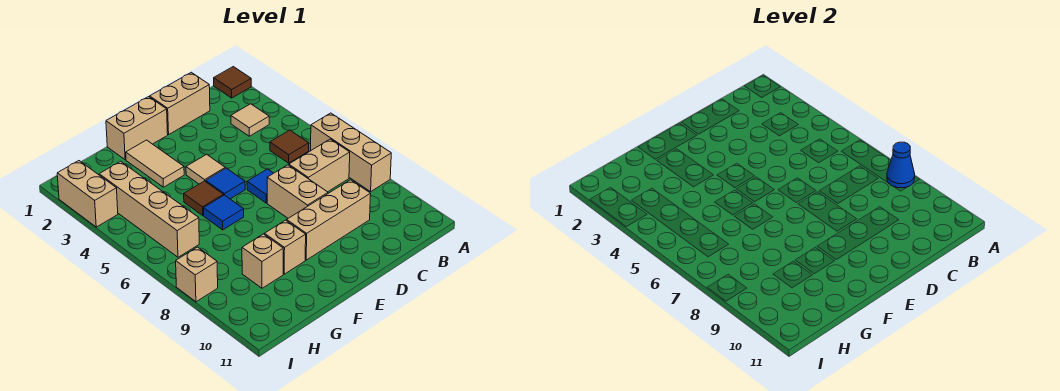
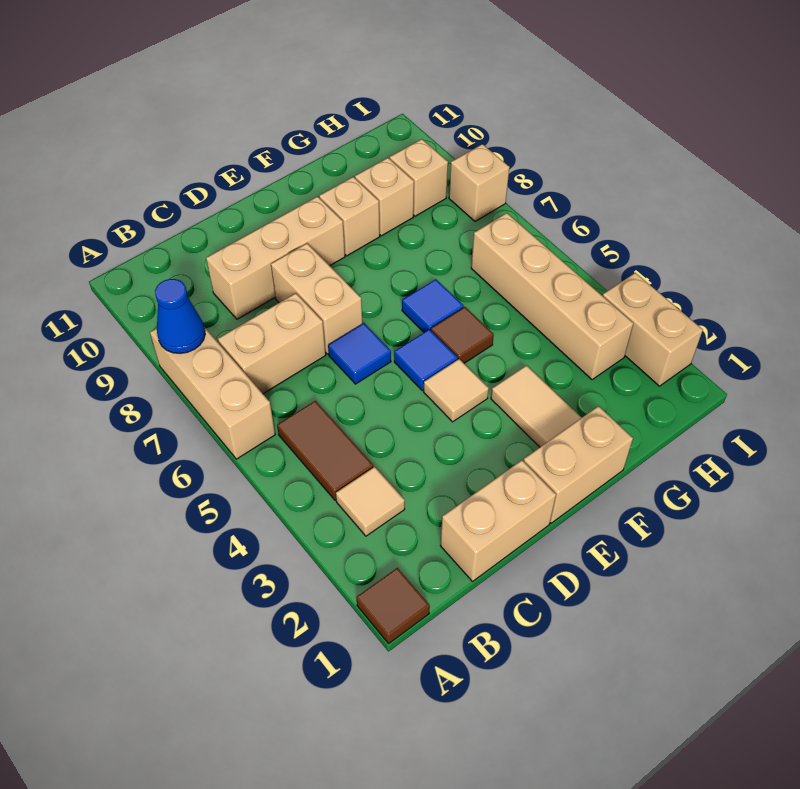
brown tile B5 level 1 -> brown tile B4:B5 level 1
none -> tan brick H9 level 1

